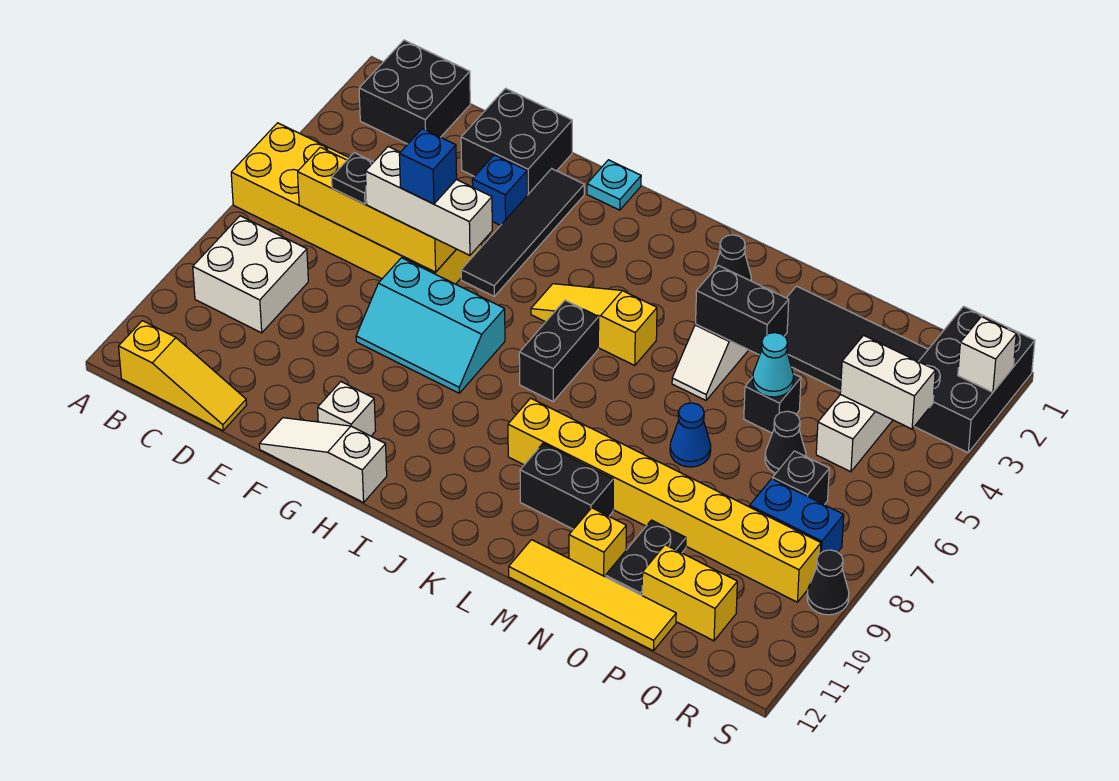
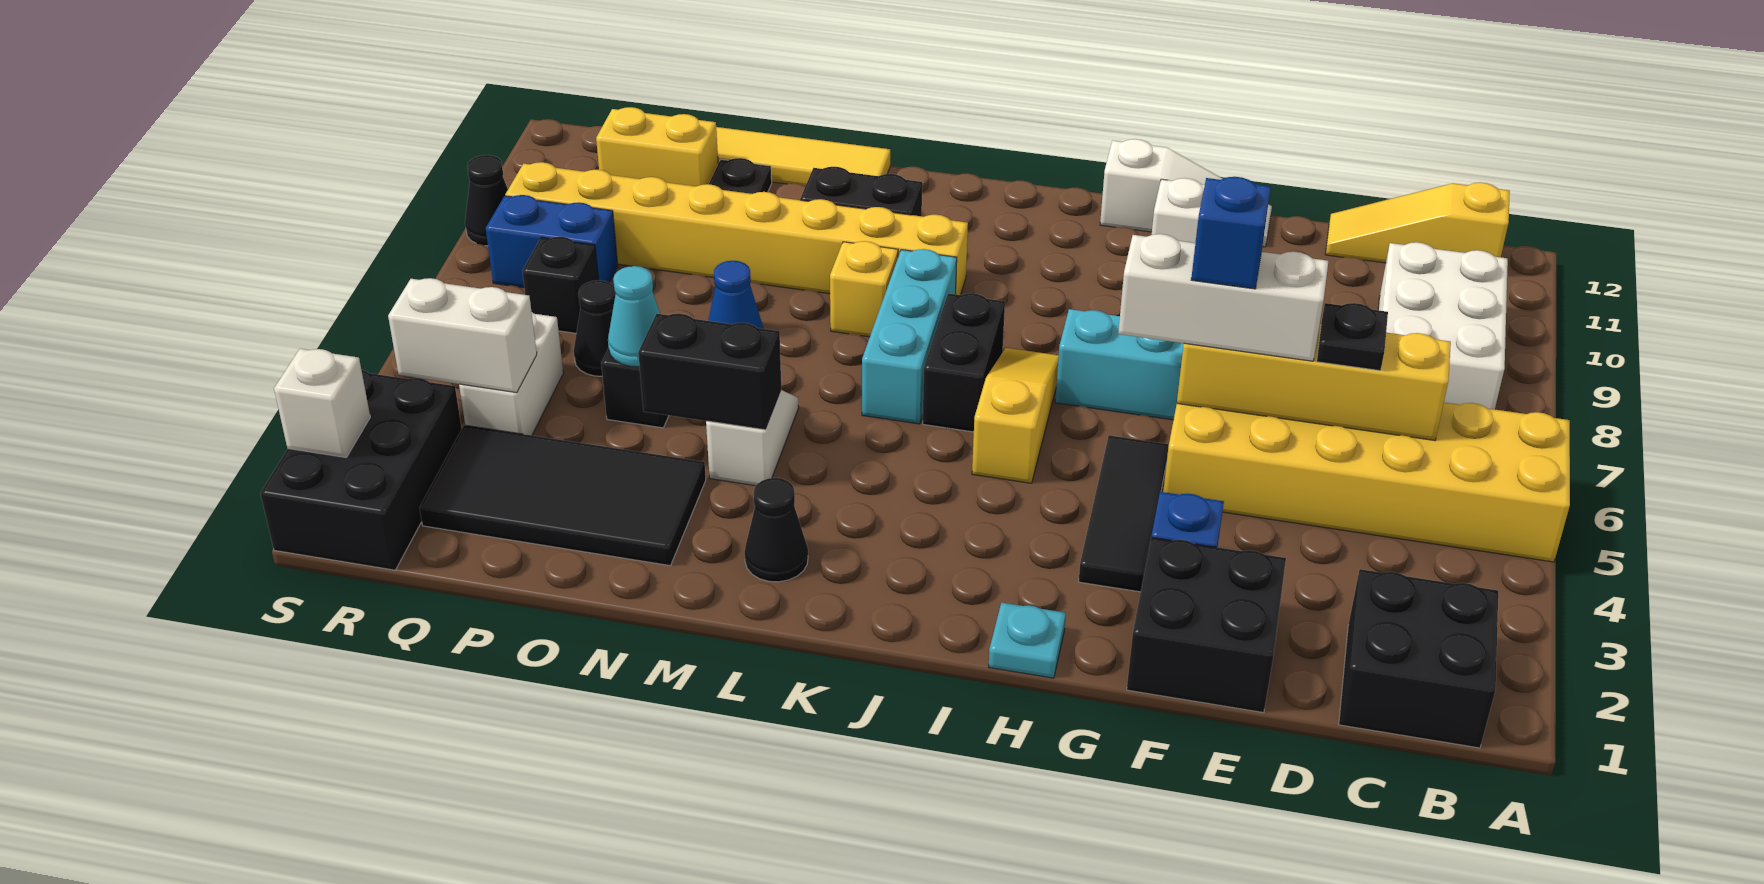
white brick B8:C9 level 1 -> white brick B8:C10 level 1
black tile G2:G5 level 1 -> black tile G3:G5 level 1
yellow slope I5:K5 level 1 top K -> yellow slope I5:I7 level 1 top 5
none -> cyan brick K6:K8 level 1
yellow brick N11 level 1 -> yellow brick L8 level 1

